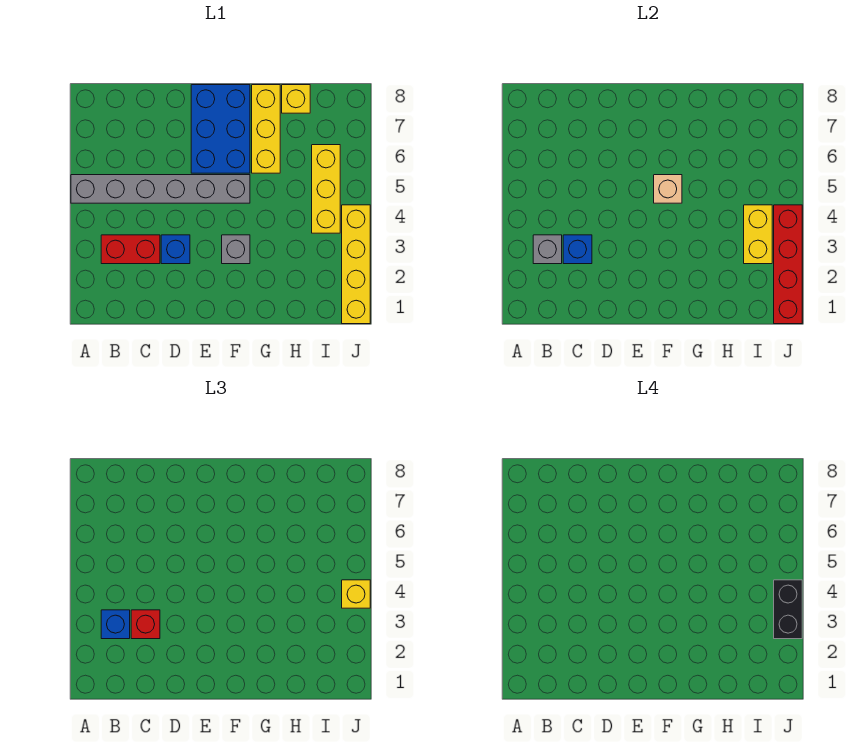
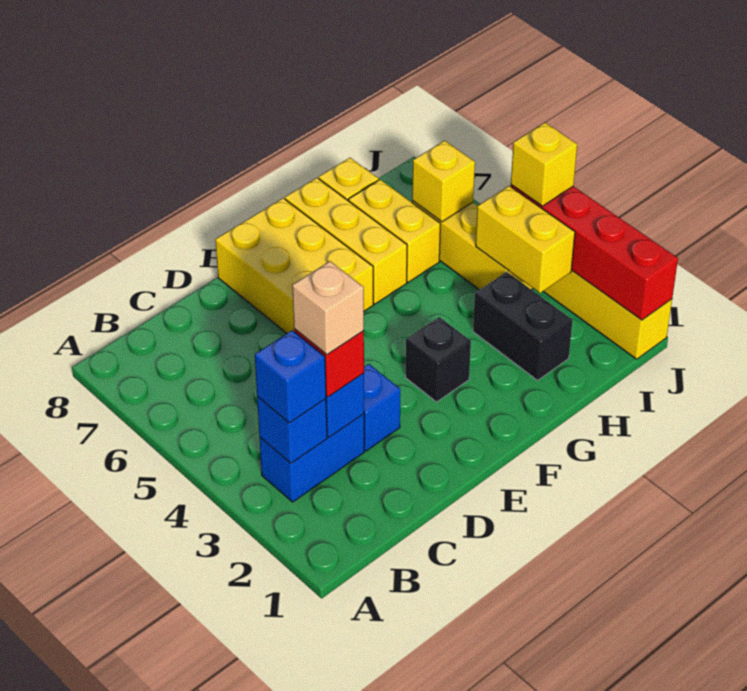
grey brick A5:F5 level 1 -> none
red brick B3:C3 level 1 -> blue brick B3:C3 level 1
grey brick B3 level 2 -> blue brick B3 level 2
blue brick E6:F8 level 1 -> yellow brick E6:F8 level 1
grey brick F3 level 1 -> black brick F3 level 1
tan brick F5 level 2 -> tan brick C3 level 4
none -> yellow brick H6:H7 level 1
none -> yellow brick I6 level 2
black brick J3:J4 level 4 -> black brick H2:H3 level 1

